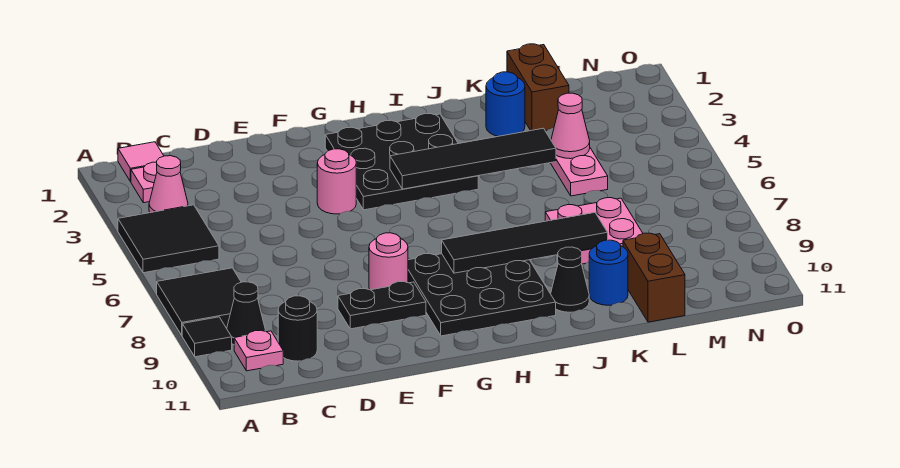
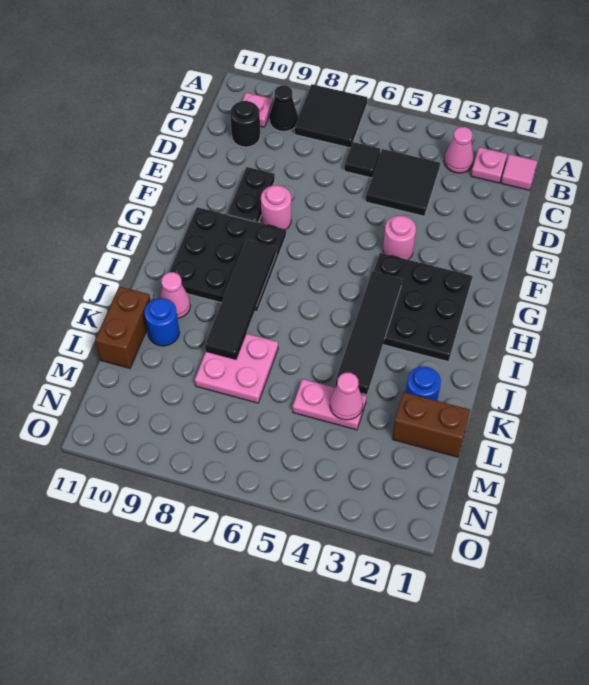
black tile A4:B5 level 1 -> black tile C4:D5 level 1
black tile A9 level 1 -> black tile C6 level 1
black cone J10 level 1 -> pink cone J10 level 1
brown brick L10:L11 level 1 -> brown brick K11:L11 level 1

